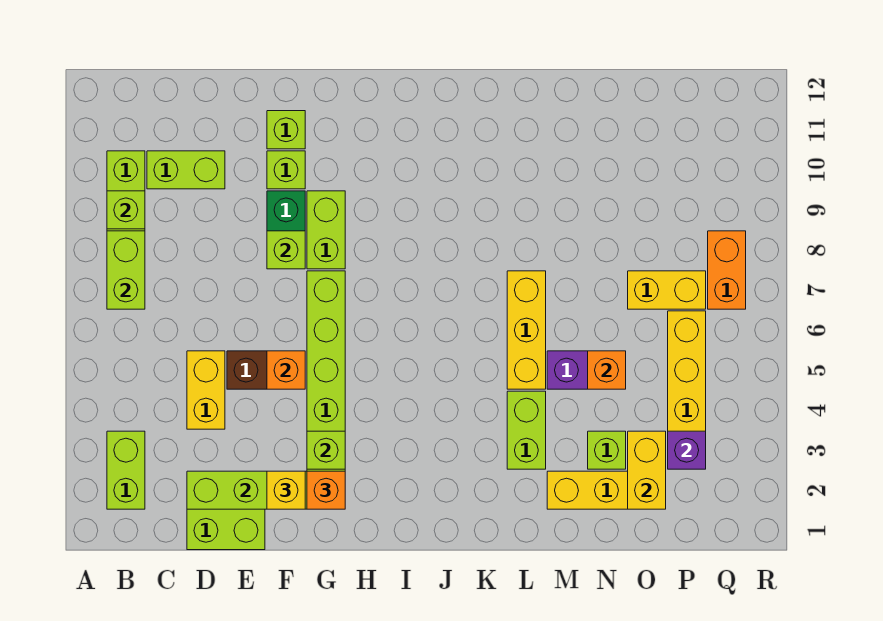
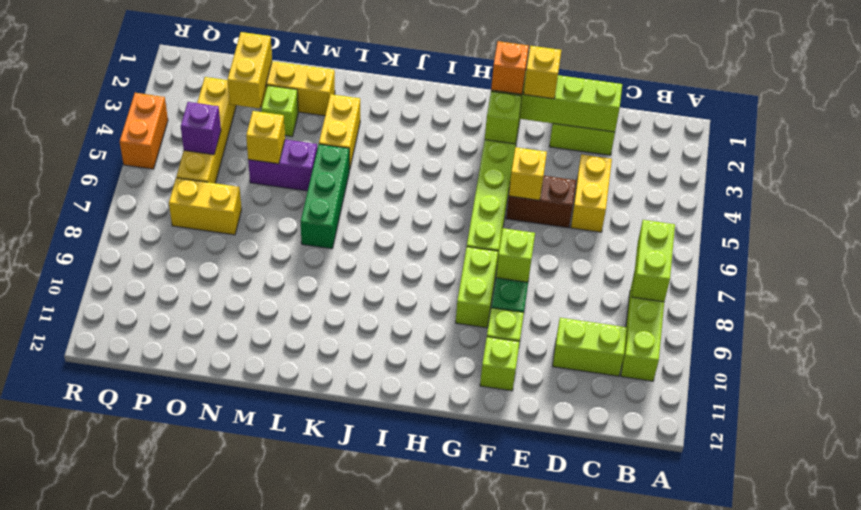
lime brick B2:B3 level 1 -> none
lime brick B9 level 2 -> none
orange brick F5 level 2 -> yellow brick F5 level 2
lime brick L3:L4 level 1 -> yellow brick L3:L4 level 1
yellow brick L5:L7 level 1 -> green brick L5:L7 level 1
orange brick N5 level 2 -> yellow brick N5 level 2
purple brick P3 level 2 -> purple brick P5 level 2
orange brick Q7:Q8 level 1 -> orange brick R4:R5 level 1

